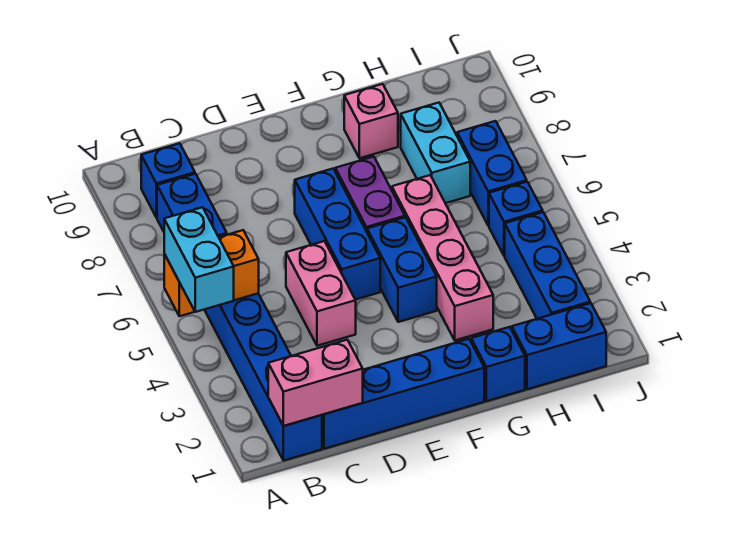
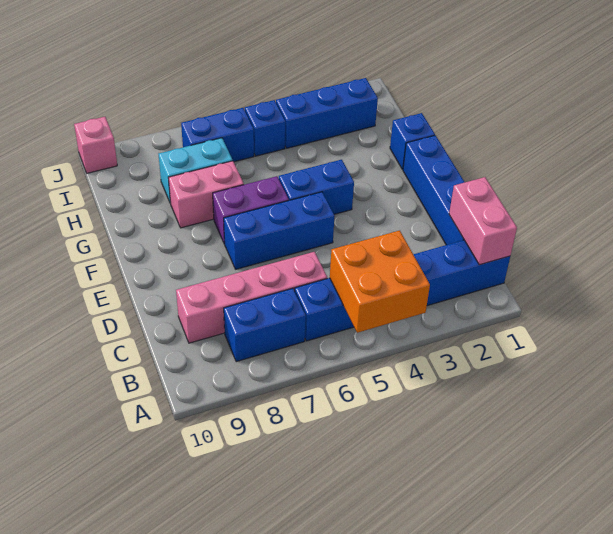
cyan brick A4:A5 level 3 -> none
orange brick A5:B5 level 2 -> orange brick A4:B5 level 2
blue brick B9 level 1 -> none
pink brick D4:D5 level 1 -> pink brick G7:G8 level 1
pink brick G3:G6 level 1 -> pink brick C6:C9 level 1
pink brick G9 level 1 -> pink brick J10 level 1
blue brick H1:I1 level 1 -> none

